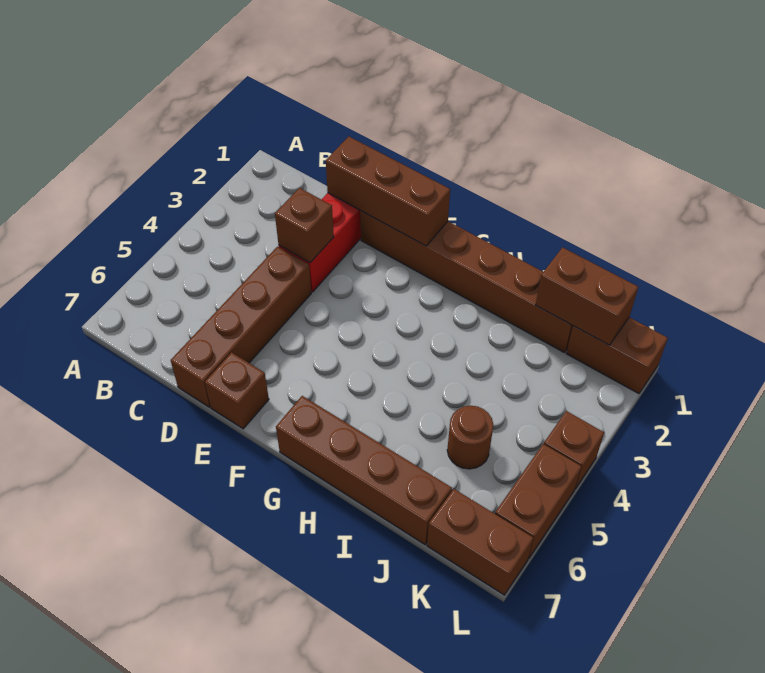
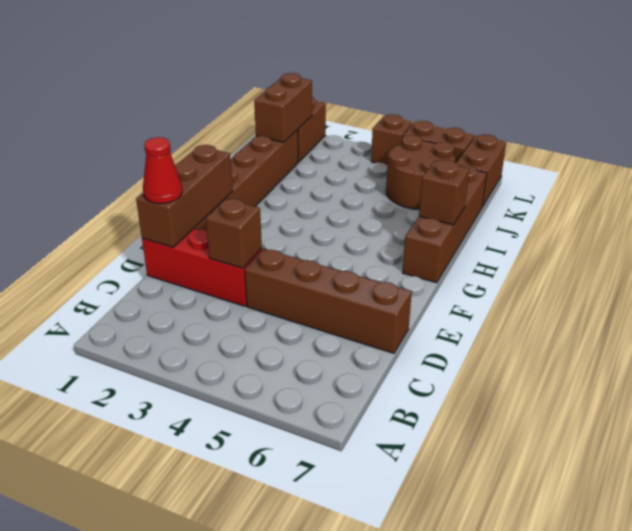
none -> red cone D1 level 3
brown brick E7 level 1 -> brown brick H7 level 2
brown round brick J5 level 1 -> brown round brick J5:K6 level 1

